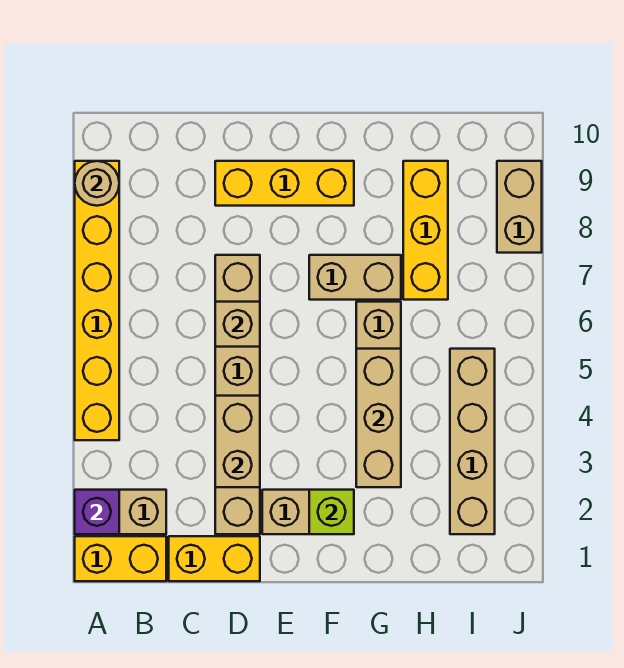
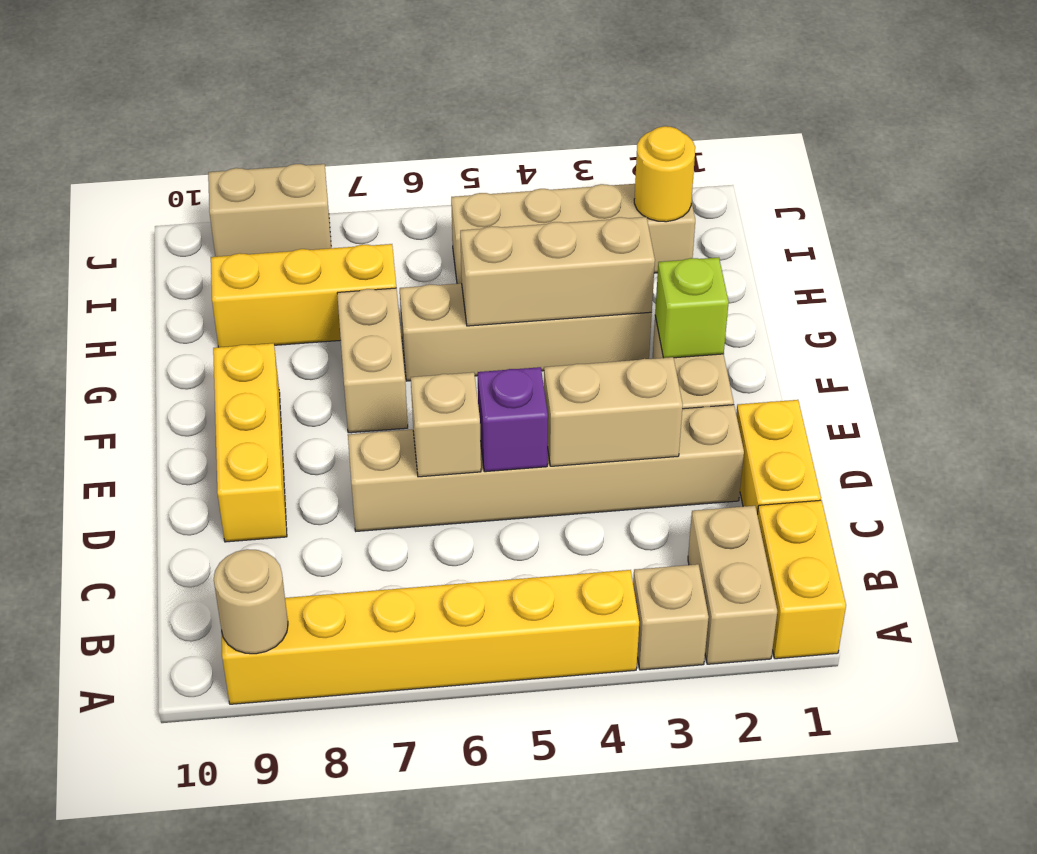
purple brick A2 level 2 -> purple brick D5 level 2
none -> tan brick A3 level 1
none -> yellow round brick I2 level 2

